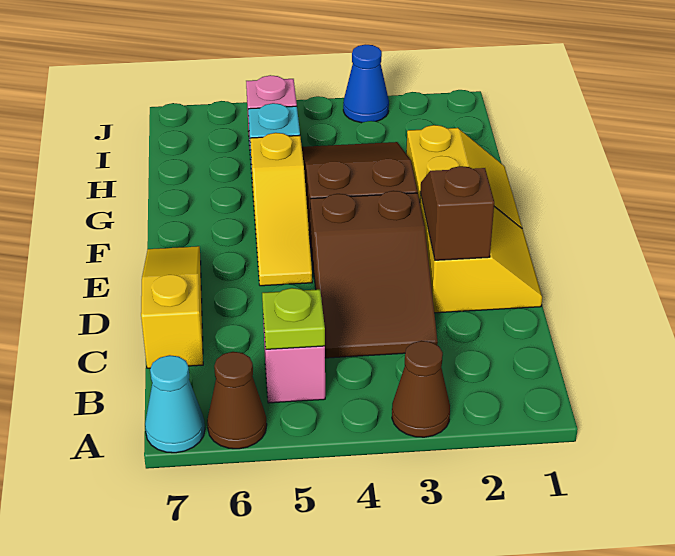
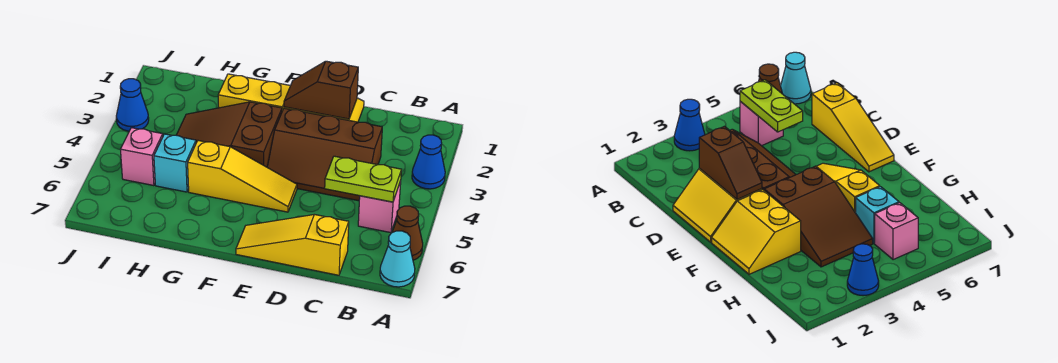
brown cone A3 level 1 -> blue cone A3 level 1
lime plate B5 level 2 -> lime plate B5:C5 level 2
brown slope C3:E4 level 1 top E -> brown slope C3:E4 level 1 top 3

